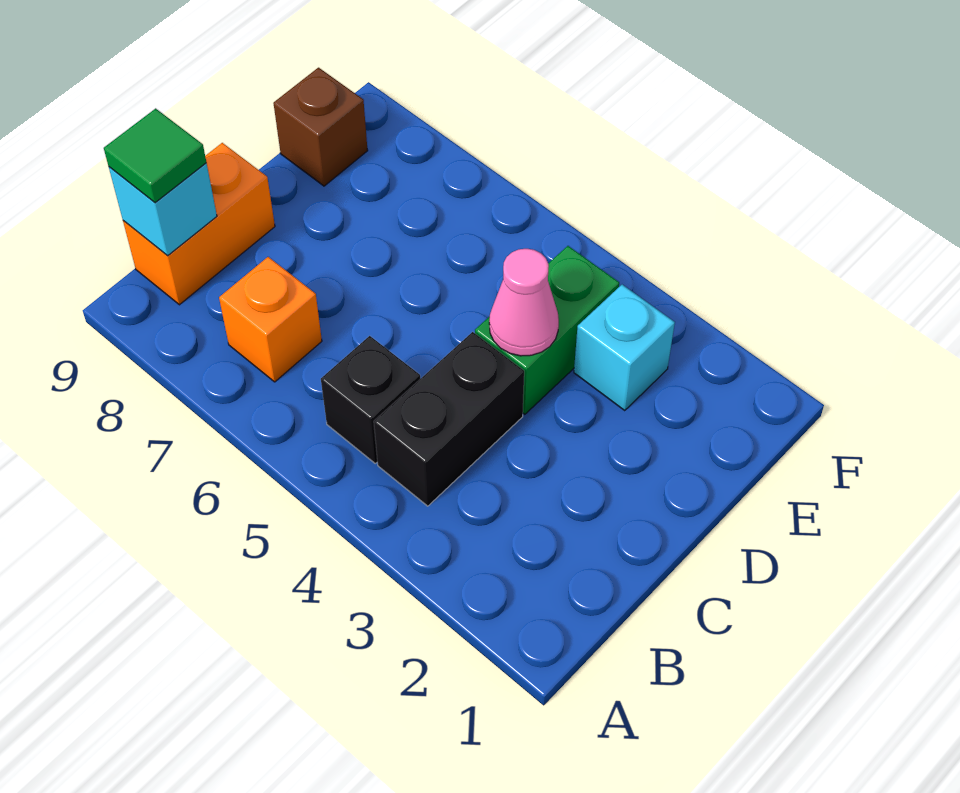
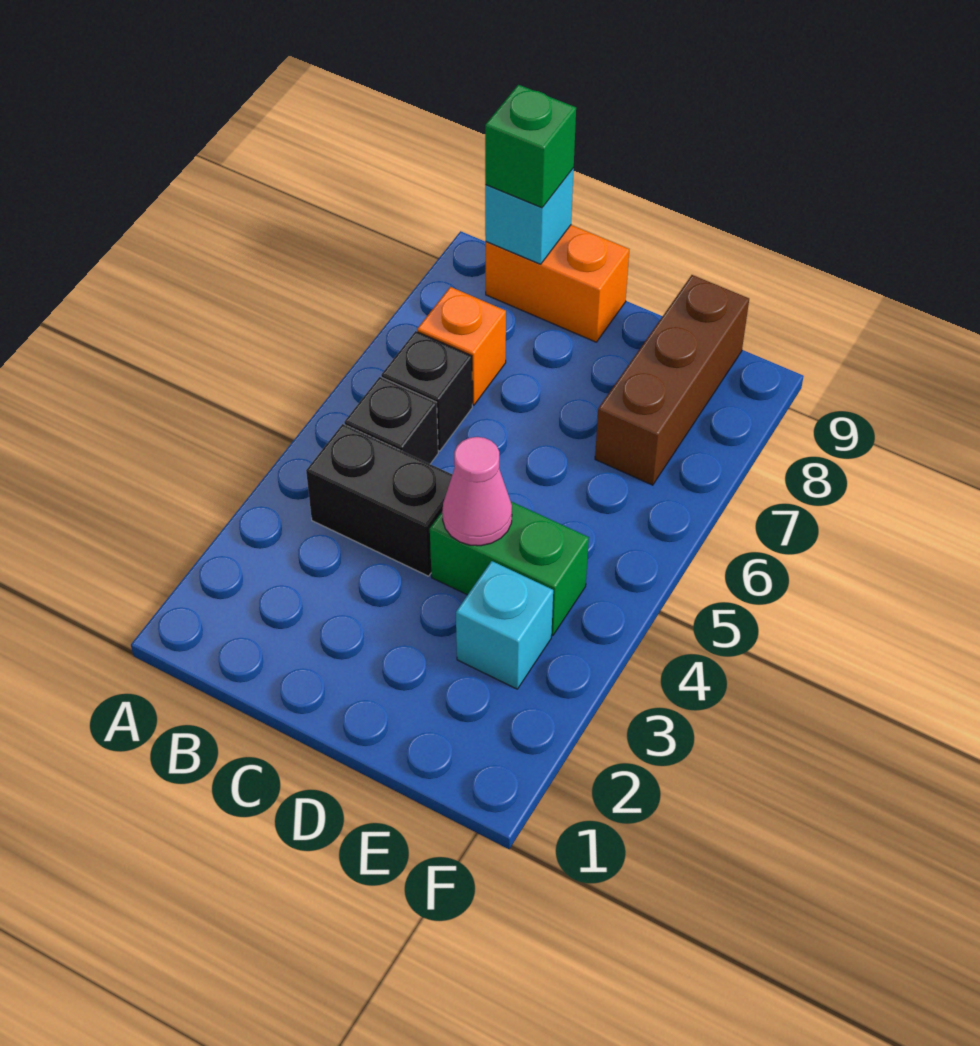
none -> black brick B6 level 1
green tile B9 level 3 -> green brick B9 level 3
brown brick E9 level 1 -> brown brick E7:E9 level 1

